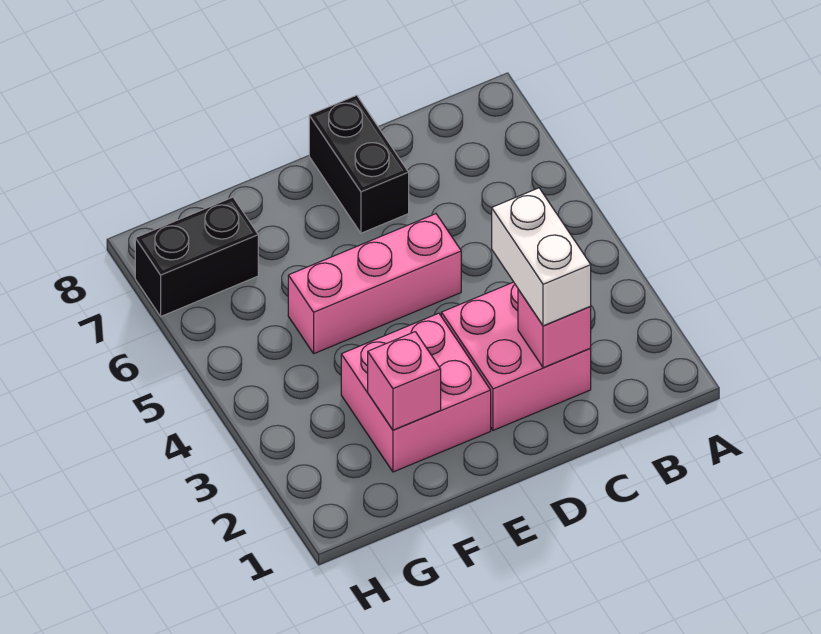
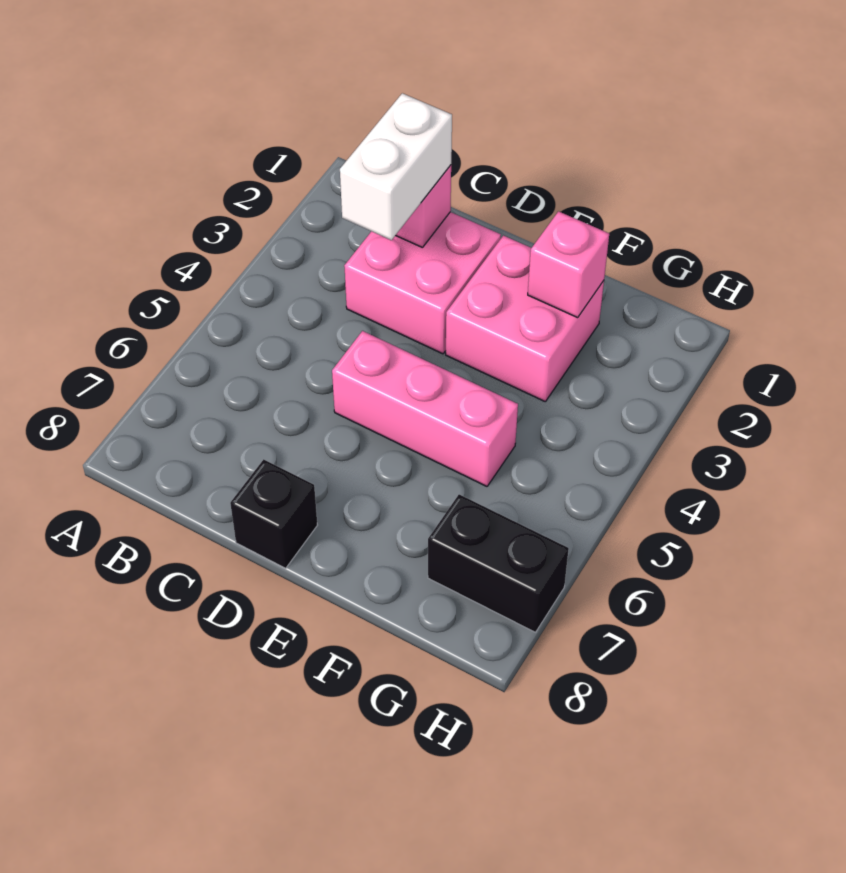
black brick D7:D8 level 1 -> black brick D8 level 1

